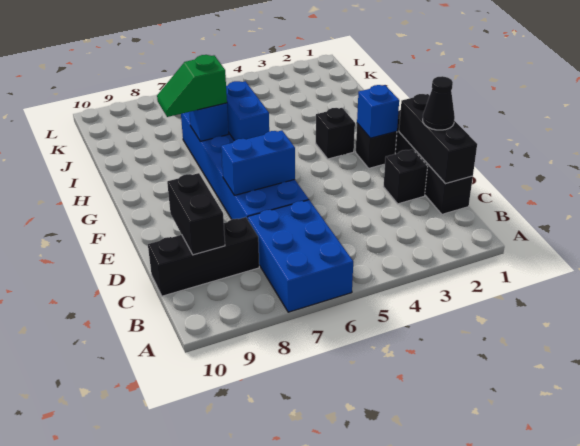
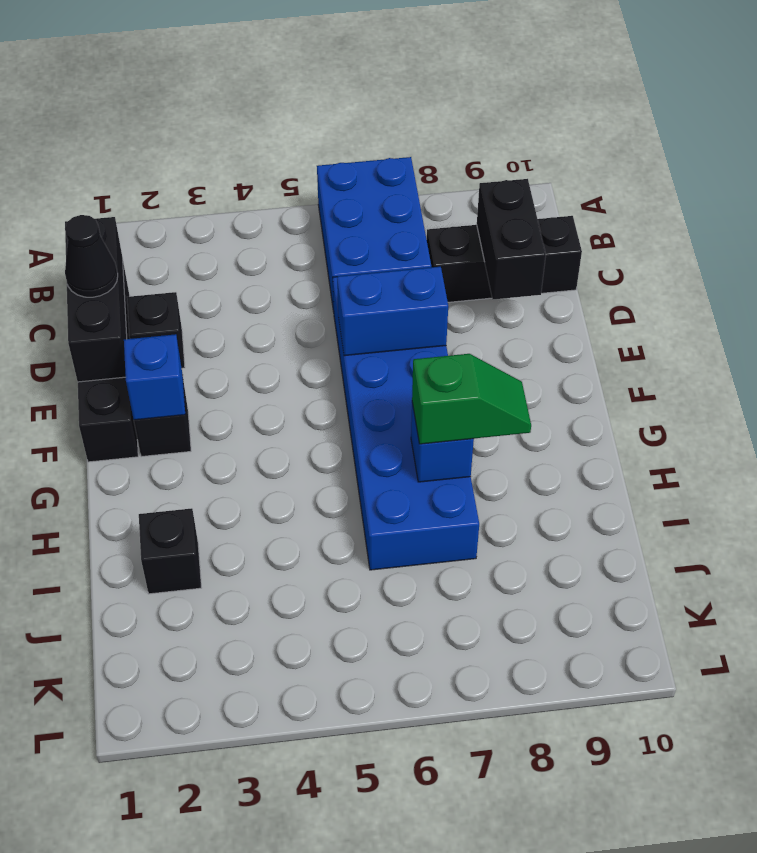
black brick G3 level 1 -> black brick I2 level 1
blue brick G6:H6 level 2 -> none

